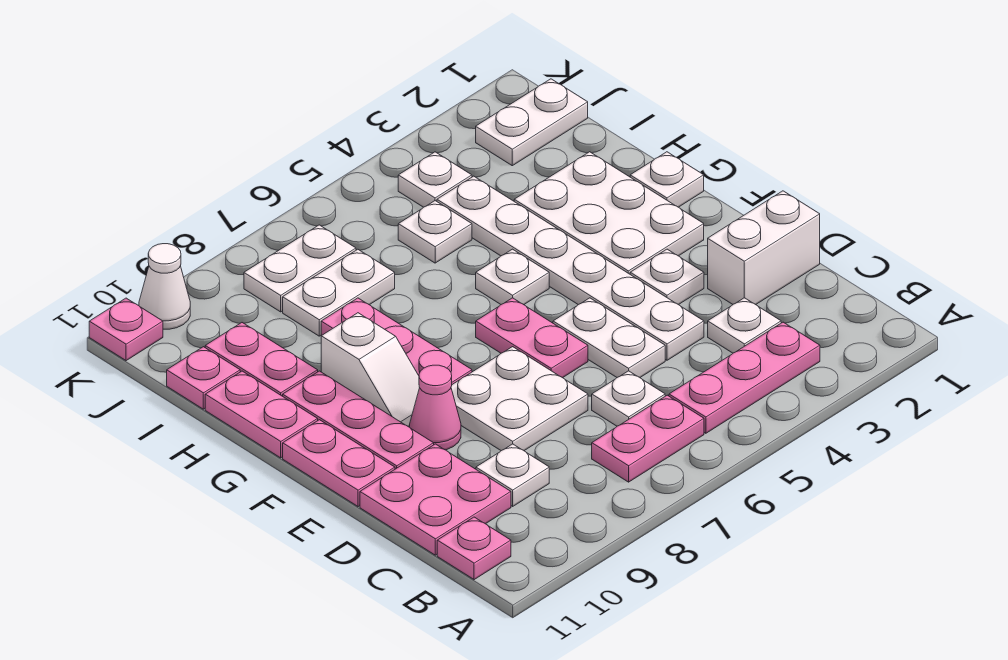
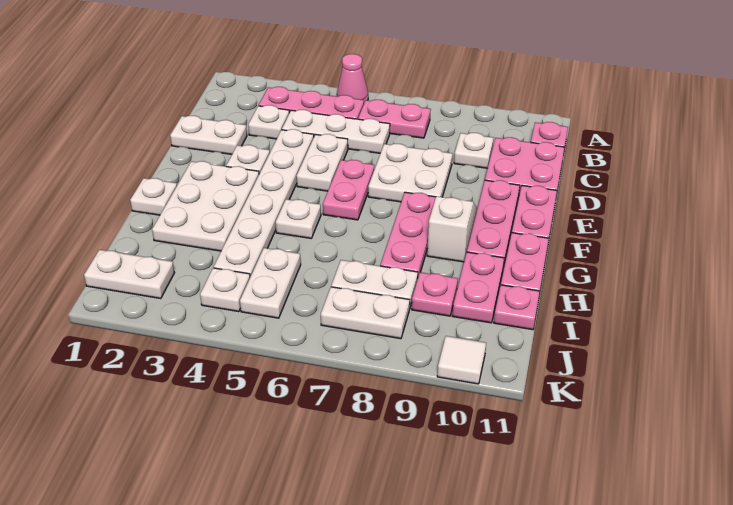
white plate C6 level 1 -> white plate C4:C6 level 1
white brick D1:D2 level 1 -> white plate D1:D2 level 1
pink cone E9 level 1 -> pink cone A5 level 1
white plate I5 level 1 -> white plate I5:J5 level 1
white cone K10 level 1 -> white tile K10 level 1
pink plate K11 level 1 -> pink plate I9 level 1

